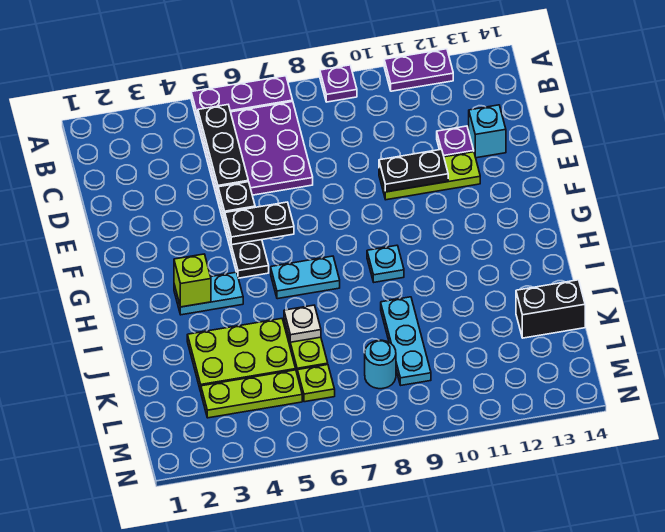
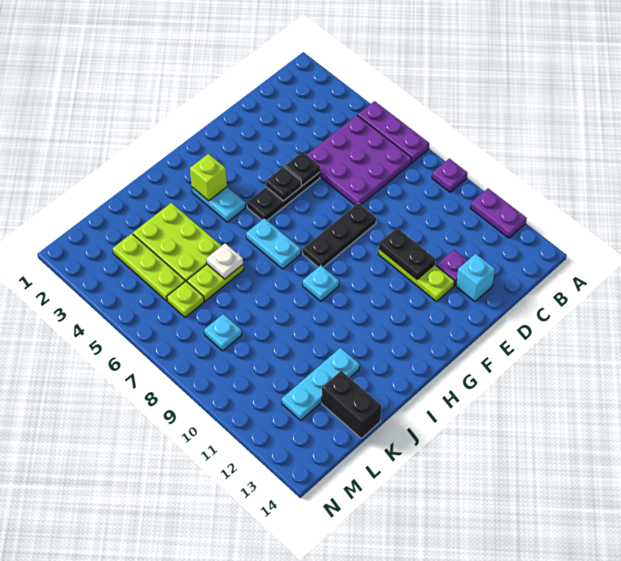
black plate B5:D5 level 2 -> black plate E8:G8 level 1
black plate F5:F6 level 2 -> black plate F5 level 2
cyan plate J9:L9 level 1 -> cyan plate J12:L12 level 1
cyan round brick L8 level 1 -> cyan plate L8 level 1

